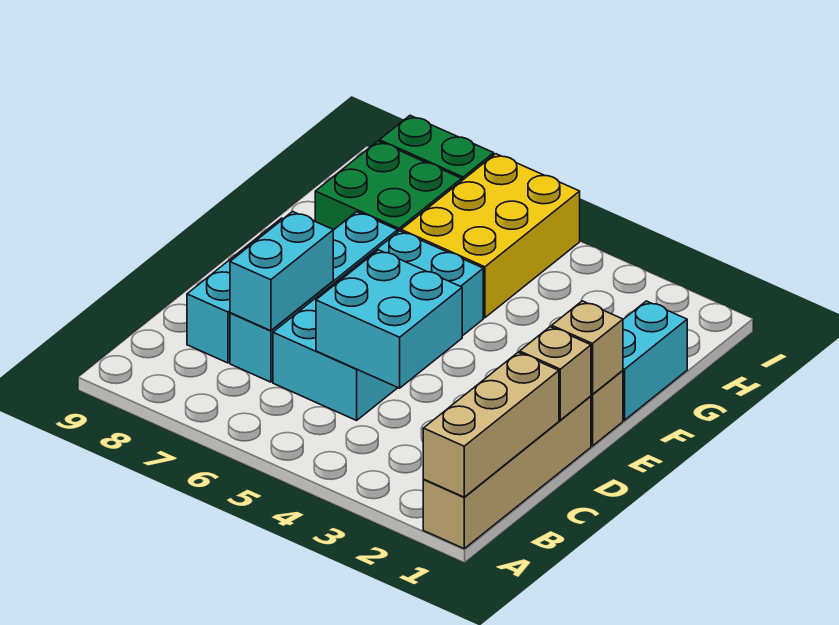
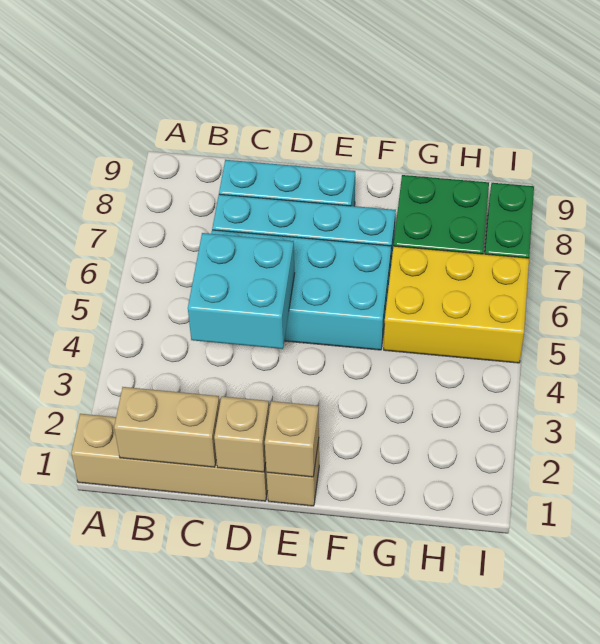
tan brick A1:C1 level 2 -> tan brick B1:C1 level 2
cyan brick C7:D7 level 2 -> none
cyan brick F1:G1 level 1 -> none

